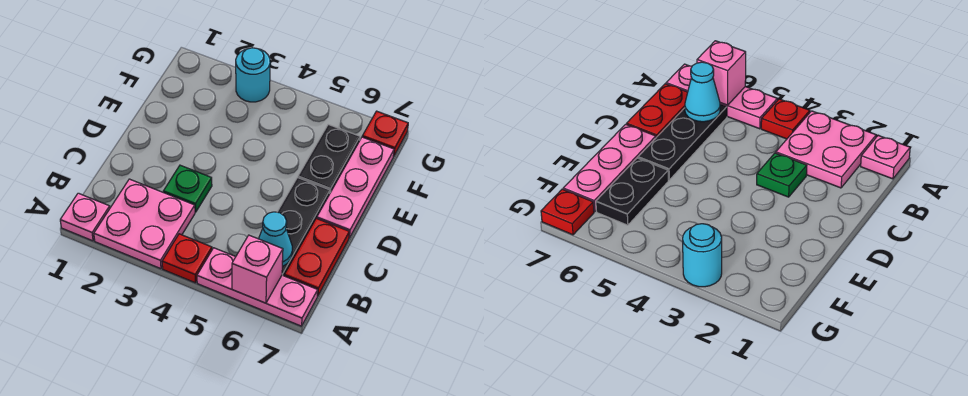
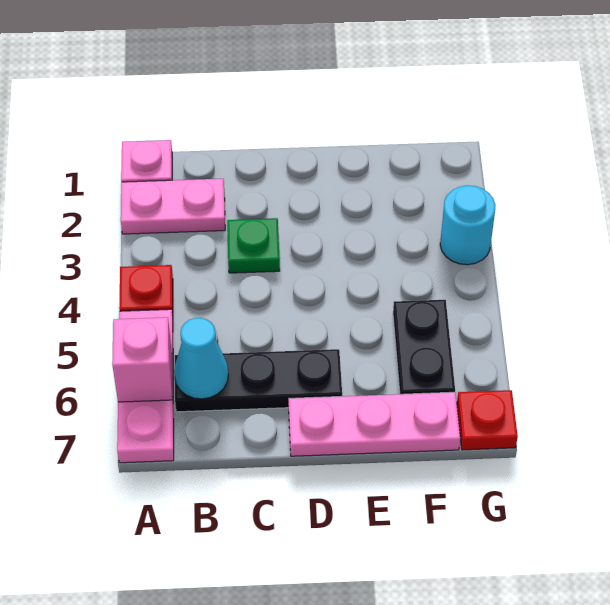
pink plate A2:B3 level 1 -> pink plate A2:B2 level 1
red plate B7:C7 level 1 -> none
black plate E6:F6 level 1 -> black plate F5:F6 level 1

